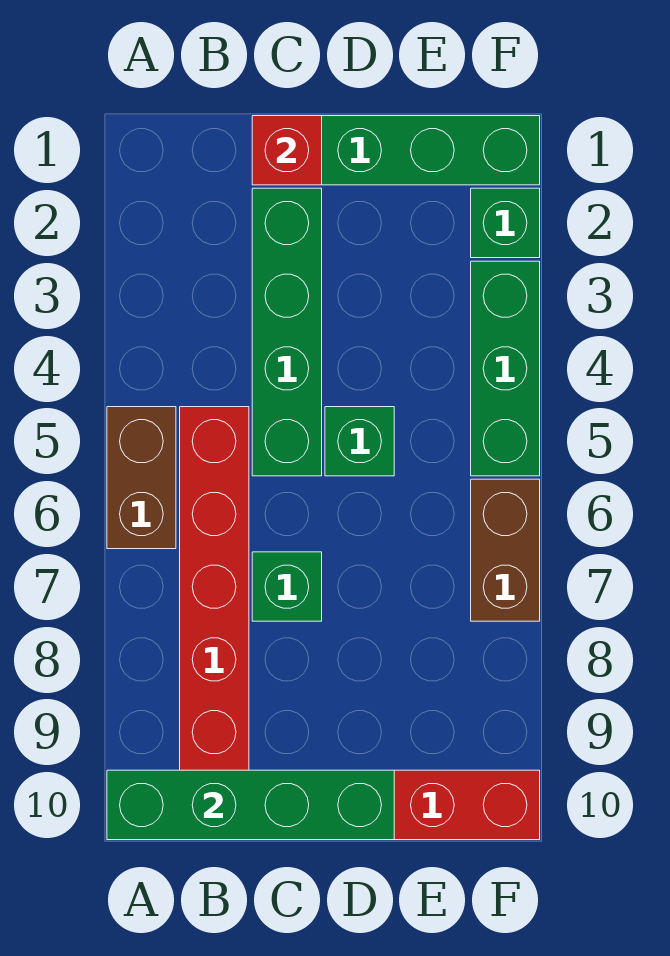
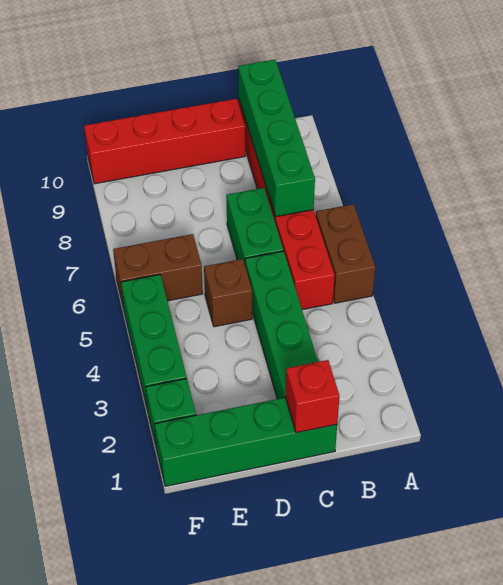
green brick A10:D10 level 2 -> green brick B7:B10 level 2
green brick C7 level 1 -> green brick C6:C7 level 1
green brick D5 level 1 -> brown brick D5 level 1
brown brick F6:F7 level 1 -> brown brick E6:F6 level 1

